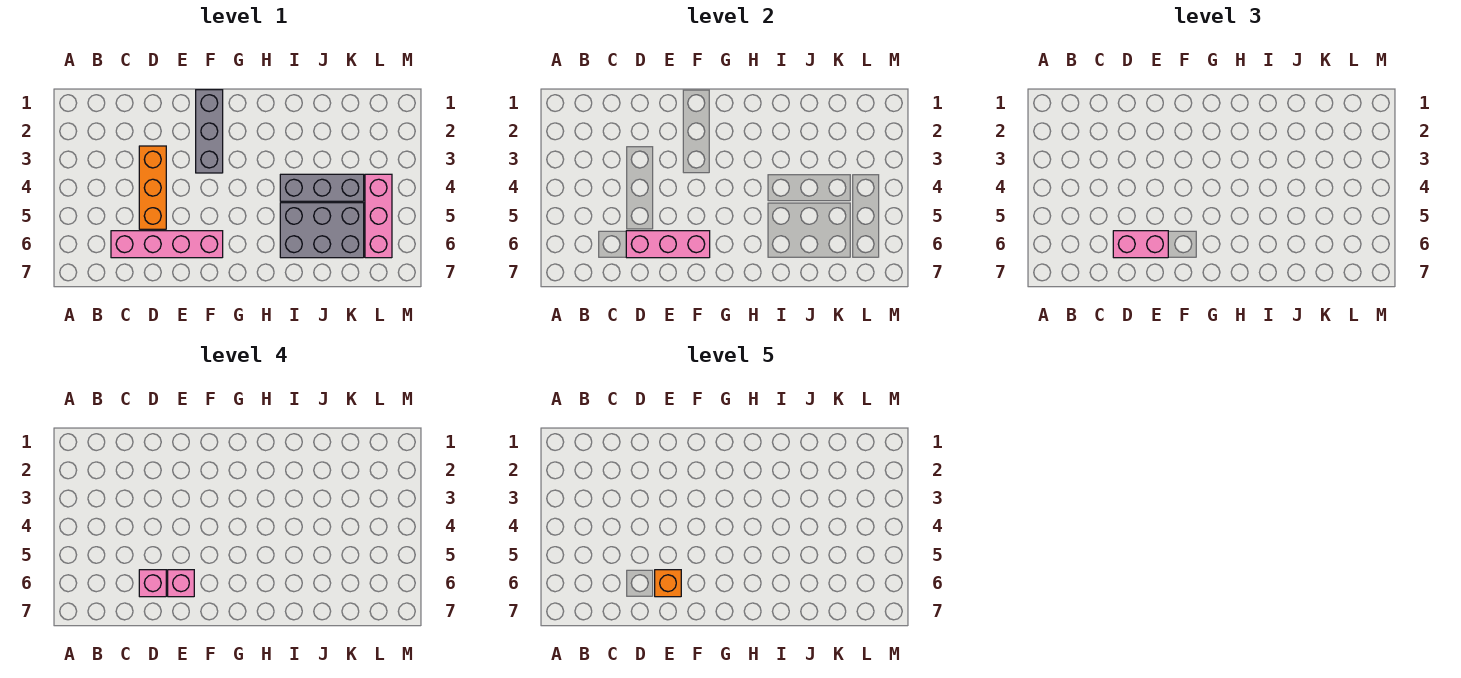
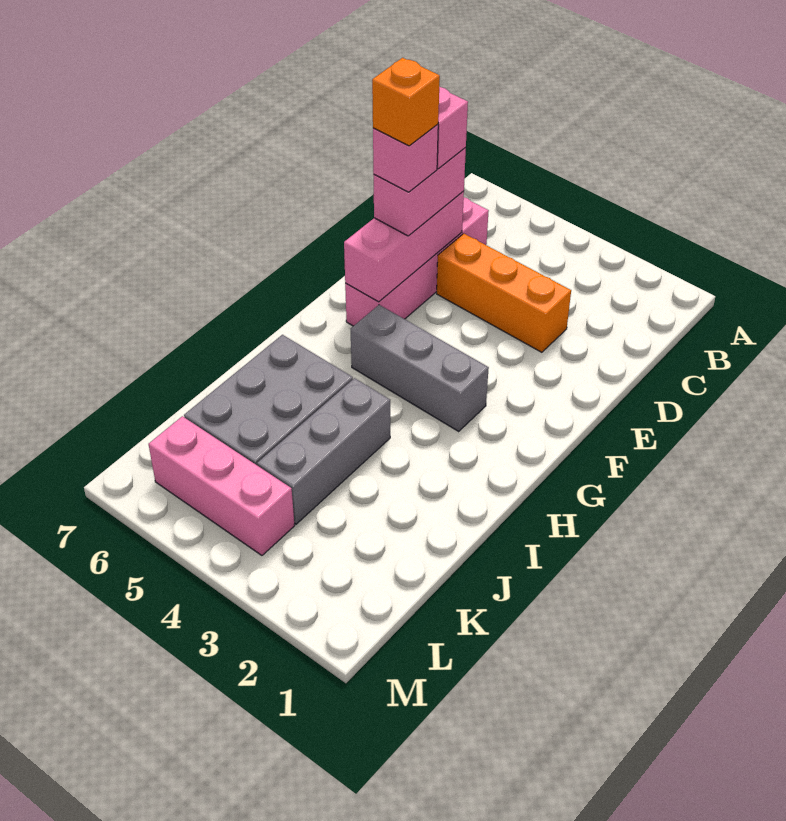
grey brick F1:F3 level 1 -> grey brick G3:G5 level 1

